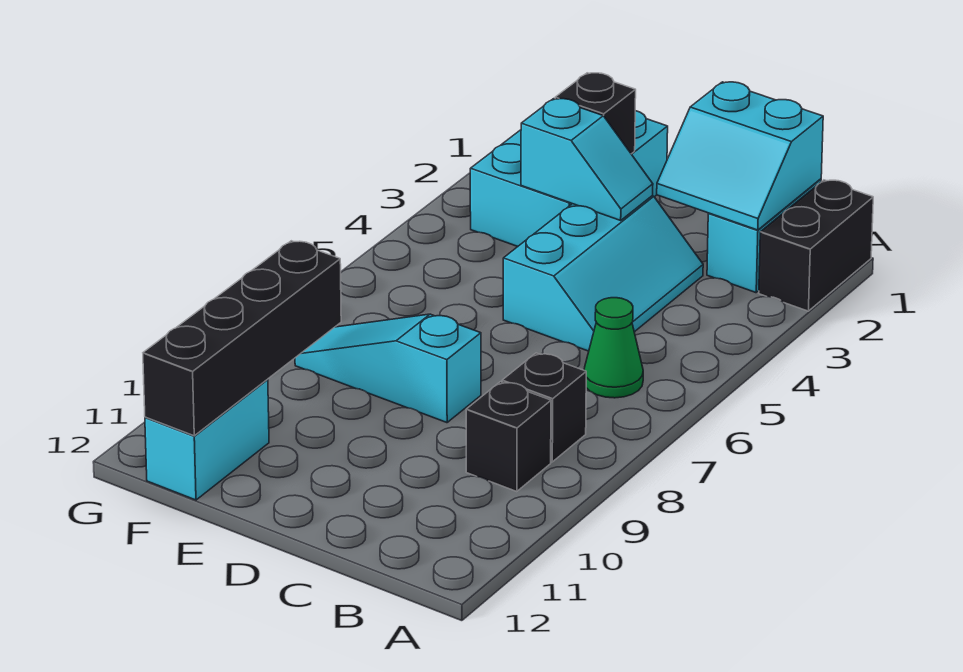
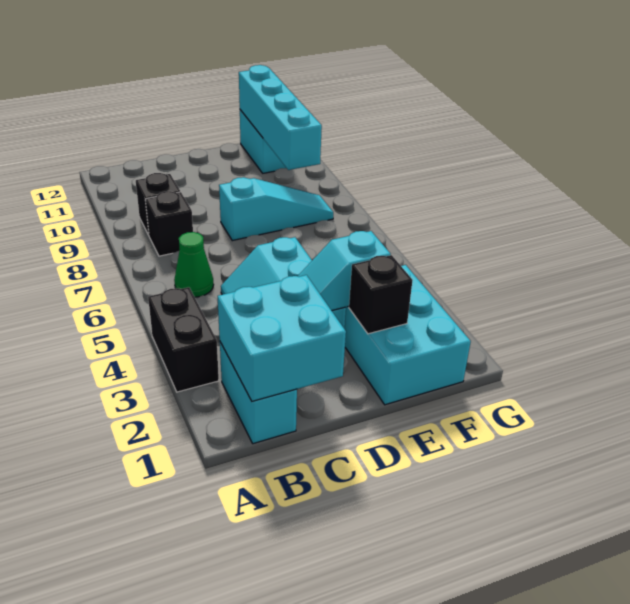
black brick A1:A2 level 1 -> black brick A3:A4 level 1
cyan slope B1:C2 level 2 top 1 -> cyan brick B1:C2 level 2
black brick F9:F12 level 2 -> cyan brick F9:F12 level 2

